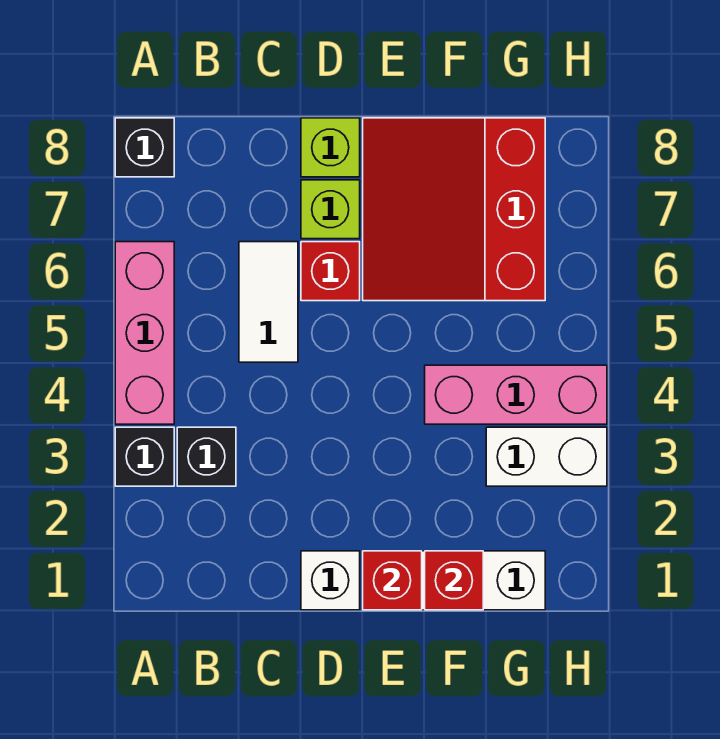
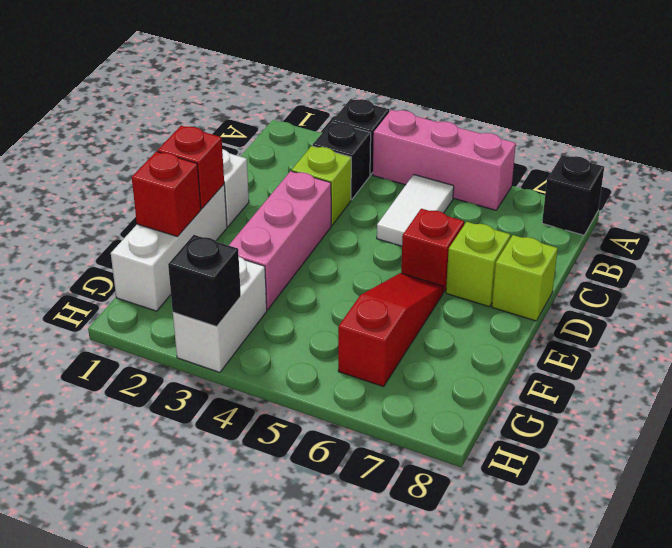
none -> lime brick C3 level 1
white tile C5:C6 level 1 -> white tile B5:C5 level 1
red slope E6:G8 level 1 top G -> red slope E6:G6 level 1 top G
pink brick F4:H4 level 1 -> pink brick D3:F3 level 1
none -> black brick H3 level 2

